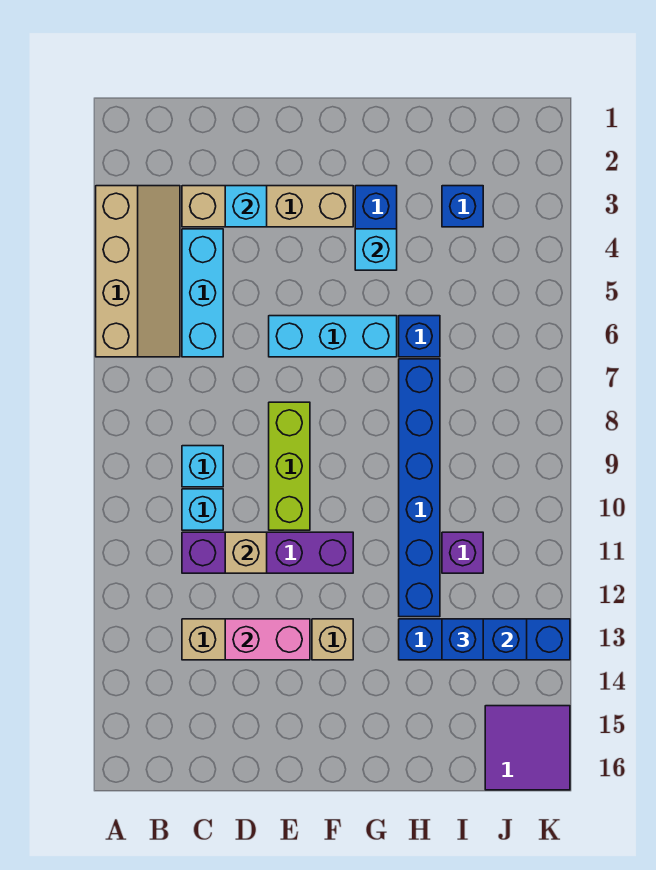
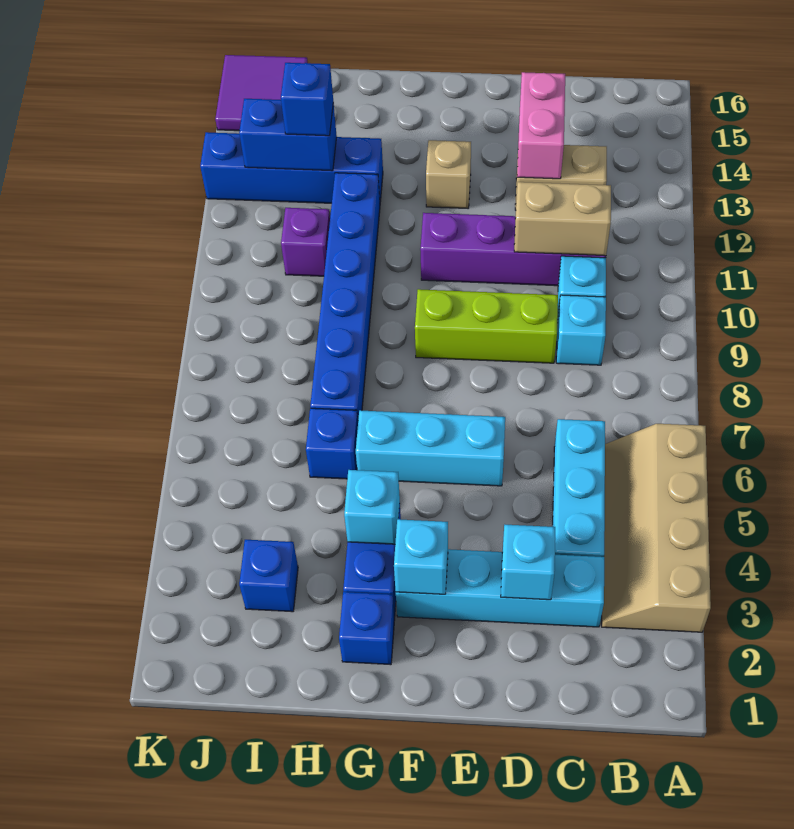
tan brick C3:F3 level 1 -> cyan brick C3:F3 level 1
tan brick D11 level 2 -> tan brick C11:D11 level 2
pink brick D13:E13 level 2 -> pink brick D13:D14 level 2
lime brick E8:E10 level 1 -> lime brick D9:F9 level 1
none -> cyan brick F3 level 2
none -> blue brick G2 level 1

